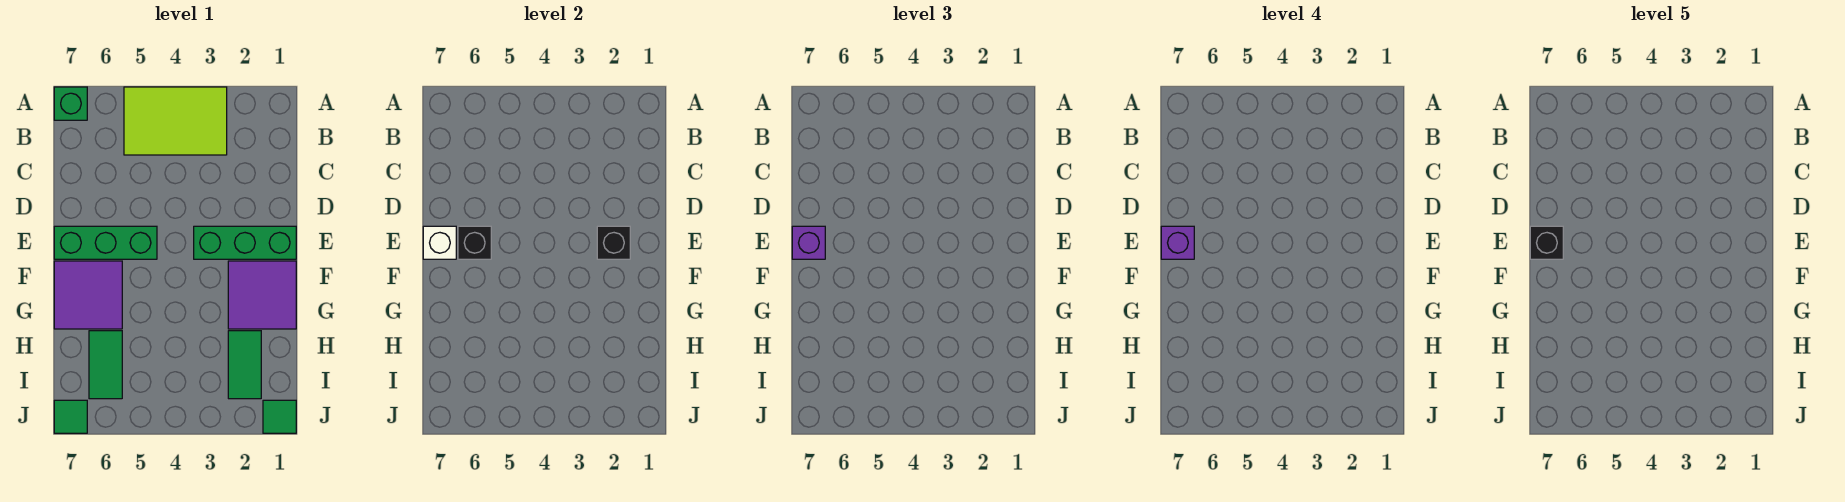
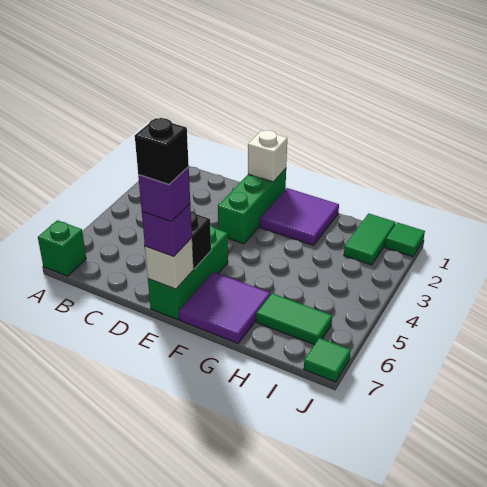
lime tile A3:B5 level 1 -> none
none -> white brick E1 level 2
black brick E2 level 2 -> none
green tile H2:I2 level 1 -> green tile I1:I2 level 1

